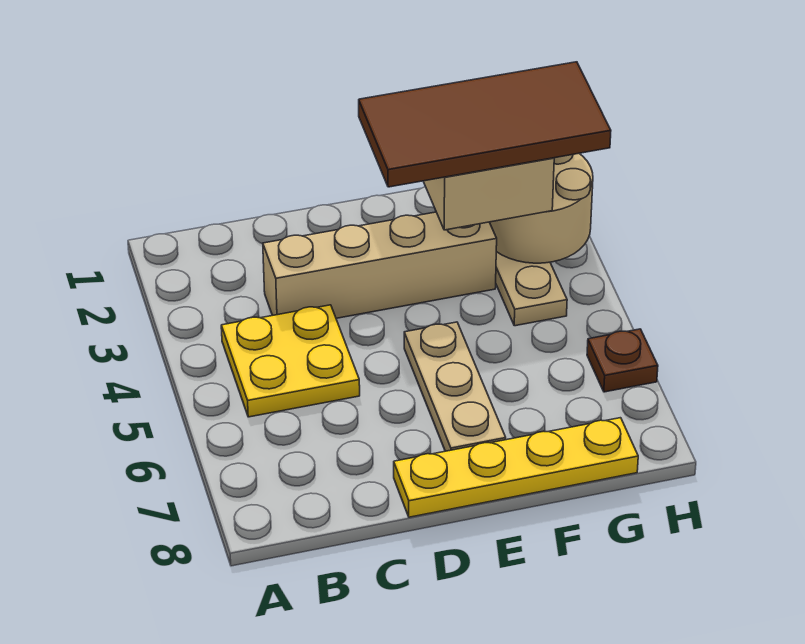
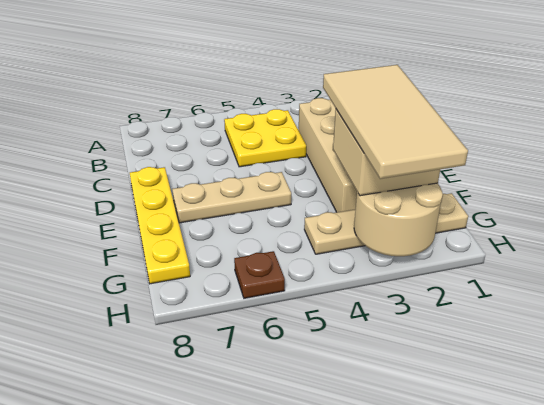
brown tile E2:H3 level 4 -> tan tile E2:H3 level 4

